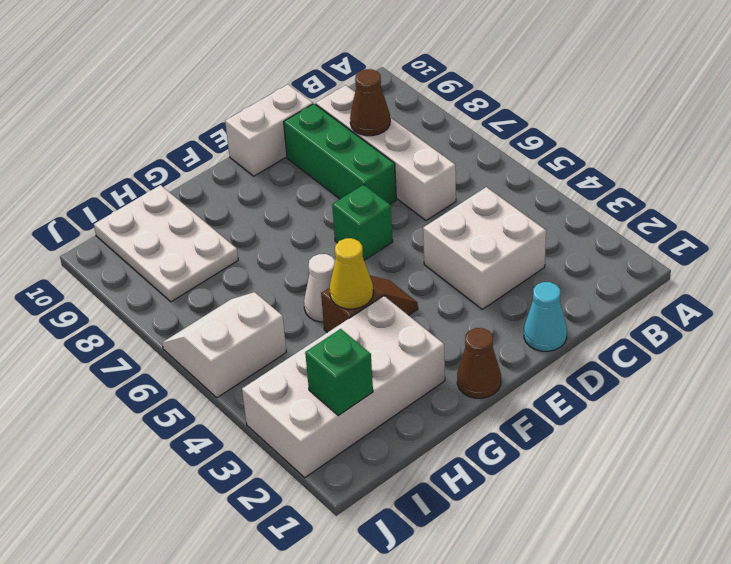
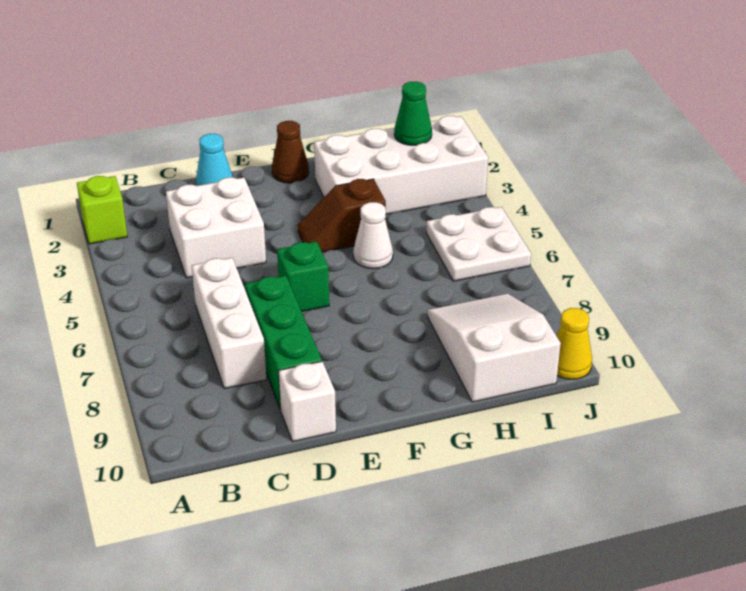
none -> lime brick A2 level 1
white brick C6:C9 level 1 -> white brick C6:C8 level 1
brown cone C8 level 2 -> none
white brick D10:E10 level 1 -> white brick D10 level 1
yellow cone G4 level 2 -> yellow cone J10 level 1
white plate H8:I10 level 1 -> white slope H8:I10 level 1 top 10
green brick I2 level 2 -> green cone I2 level 2
white slope I5:J6 level 1 top 5 -> white plate I5:J6 level 1

